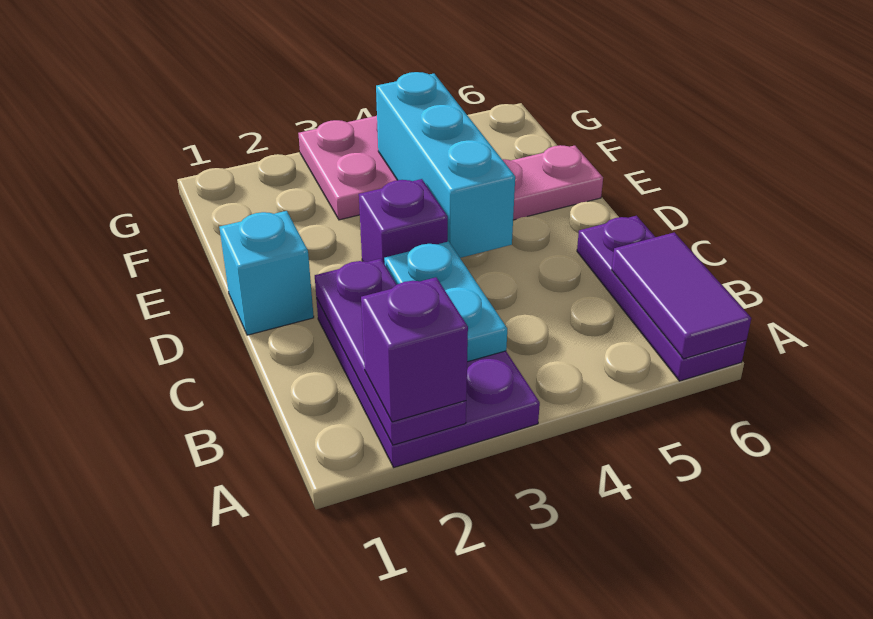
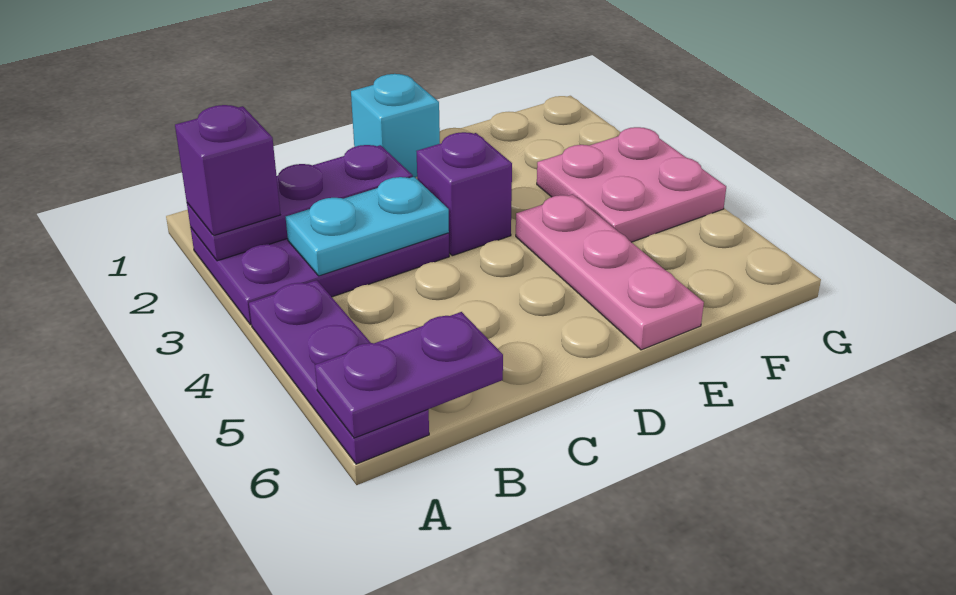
purple plate A6:C6 level 1 -> purple plate A4:A6 level 1
purple tile A6:B6 level 2 -> purple plate A6:B6 level 2
cyan brick D4:F4 level 2 -> none

